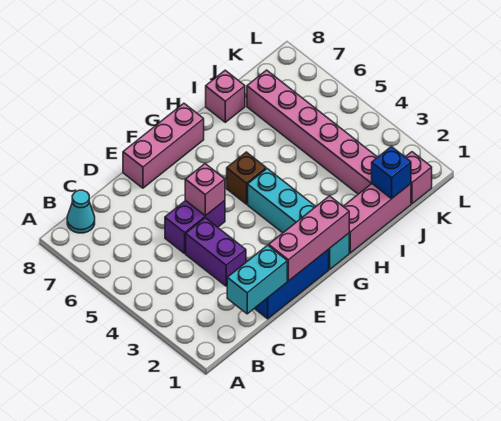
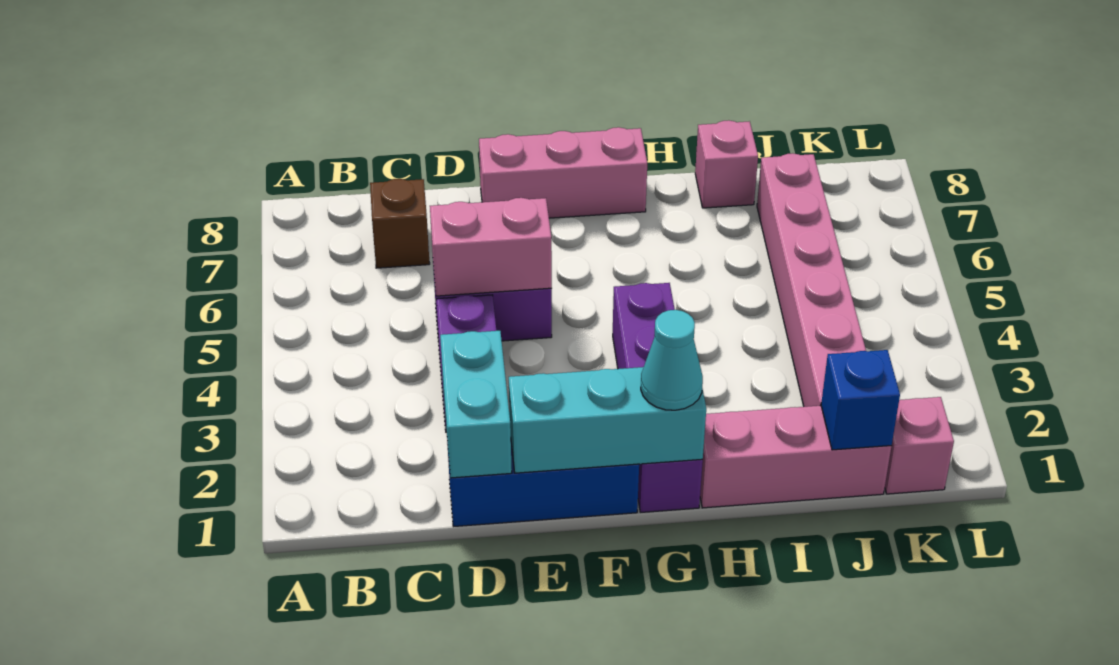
cyan cone B8 level 1 -> cyan cone G1 level 3
cyan brick C1:D1 level 2 -> cyan brick D1:D2 level 2
pink brick E1:G1 level 2 -> cyan brick E1:G1 level 2
pink brick E5 level 2 -> pink brick D5:E5 level 2
cyan brick G1:G4 level 1 -> purple brick G1:G4 level 1
brown brick G5 level 1 -> brown brick C7 level 1

